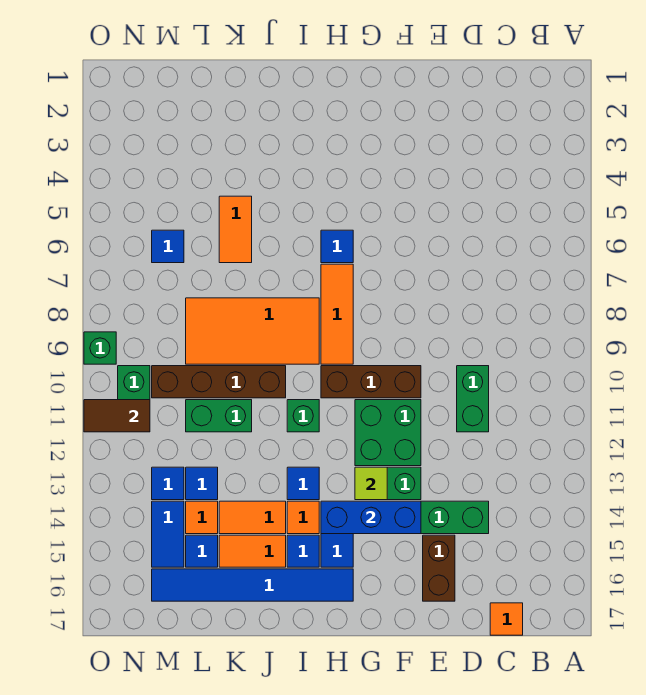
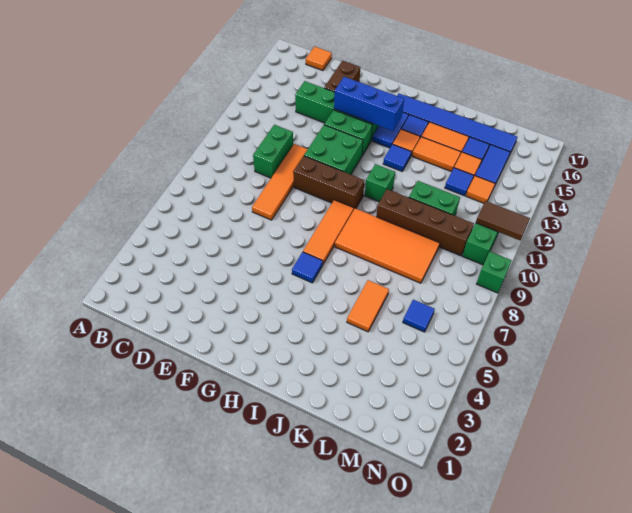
none -> orange tile E8:E11 level 1
lime tile G13 level 2 -> none
blue tile M13 level 1 -> orange tile M13 level 1

